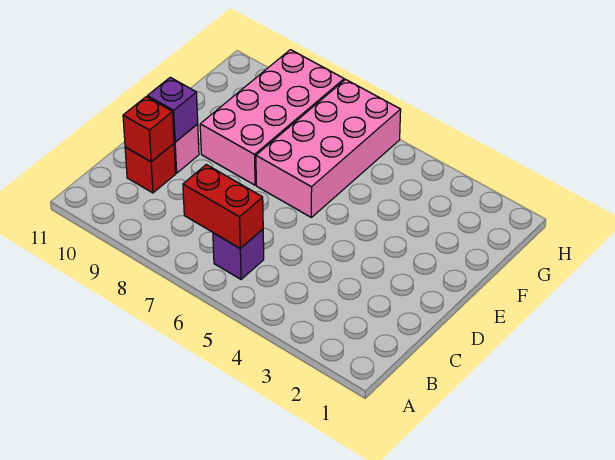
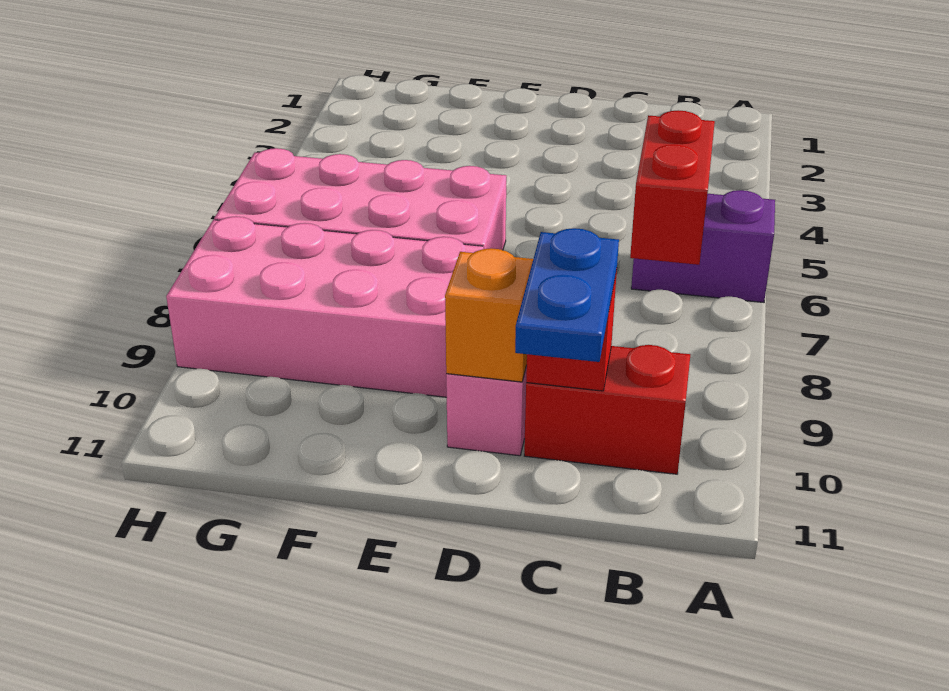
purple brick B6 level 1 -> purple brick A6:B6 level 1
red brick C10 level 1 -> red brick B10:C10 level 1
none -> blue plate C10:C11 level 3
purple brick D10 level 2 -> orange brick D10 level 2

